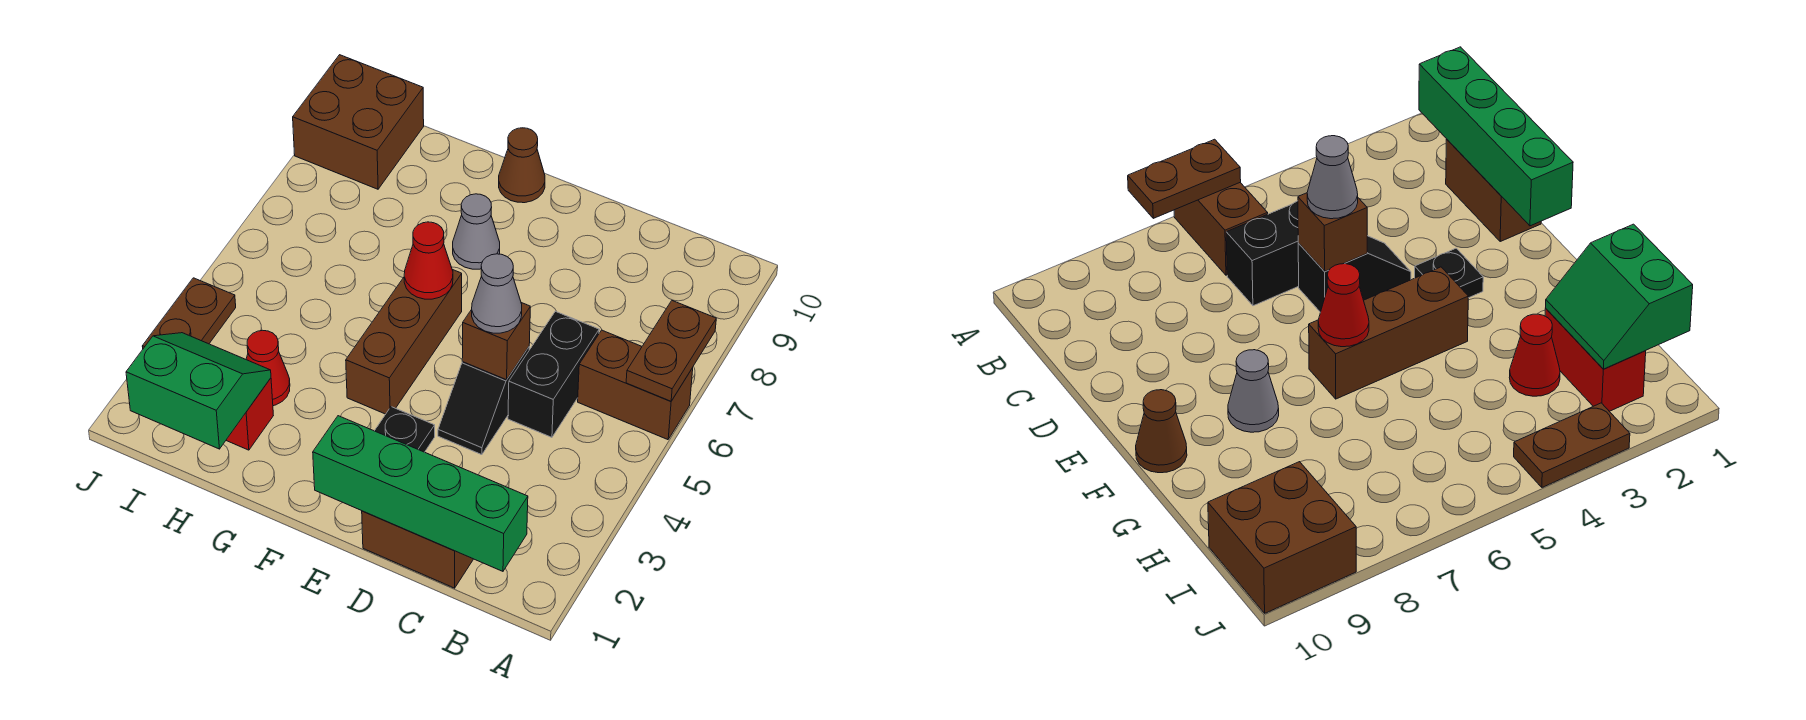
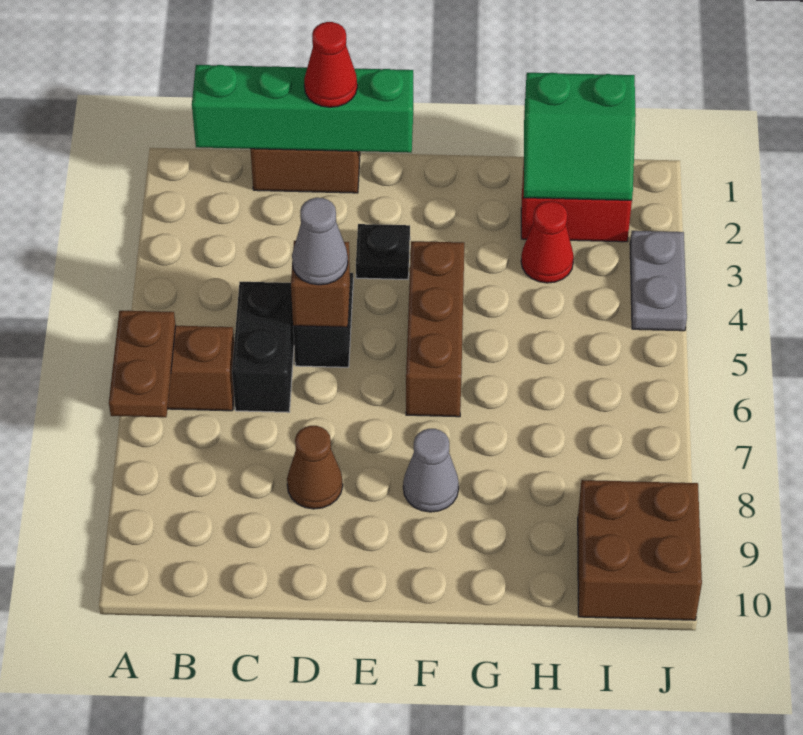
red cone F6 level 2 -> red cone D1 level 3
brown cone F10 level 1 -> brown cone D8 level 1
brown plate J3:J4 level 1 -> grey plate J3:J4 level 1

